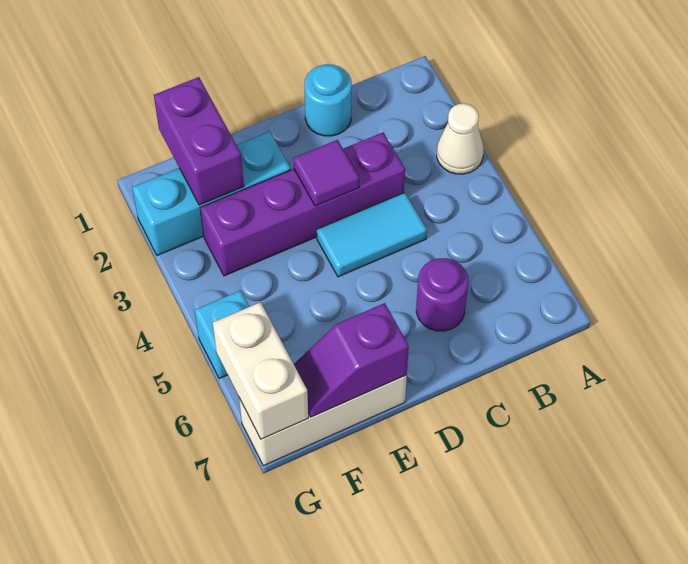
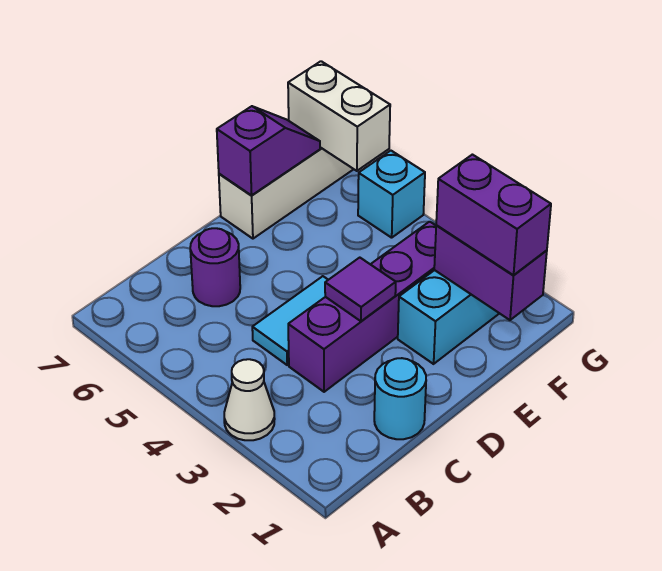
none -> purple brick F1:F2 level 3

